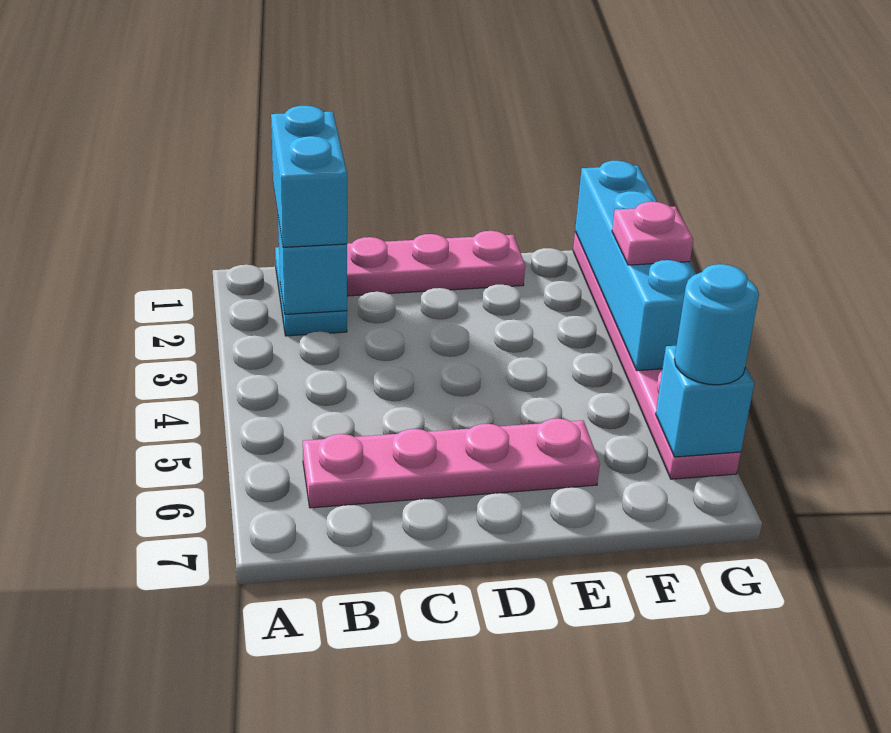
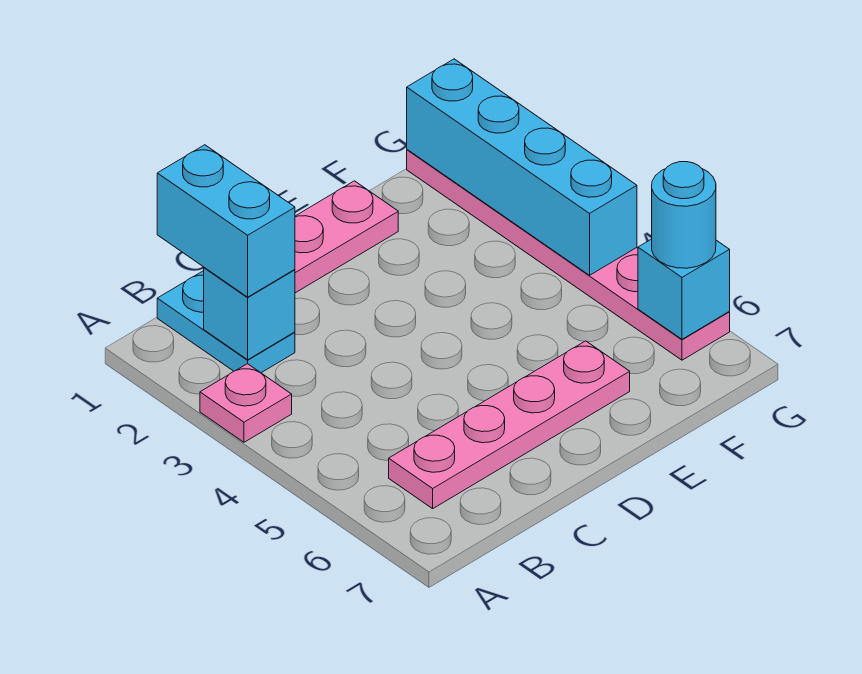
pink plate G3 level 3 -> pink plate A3 level 1

